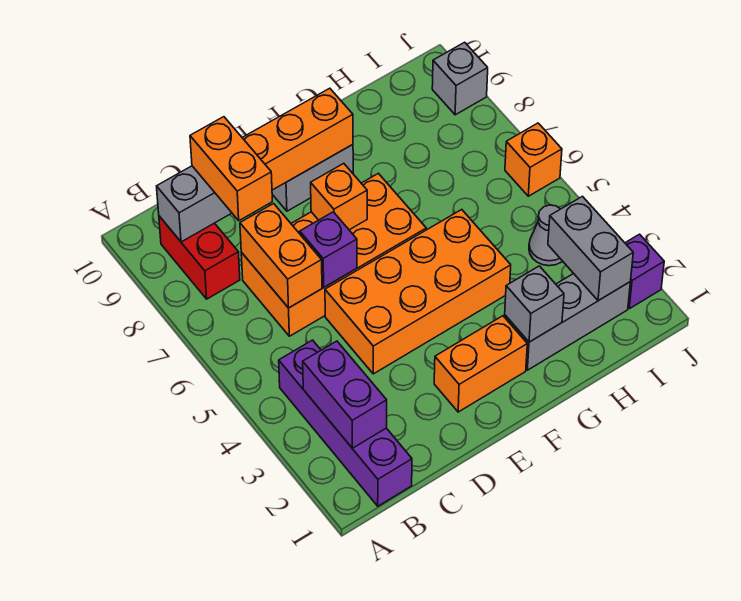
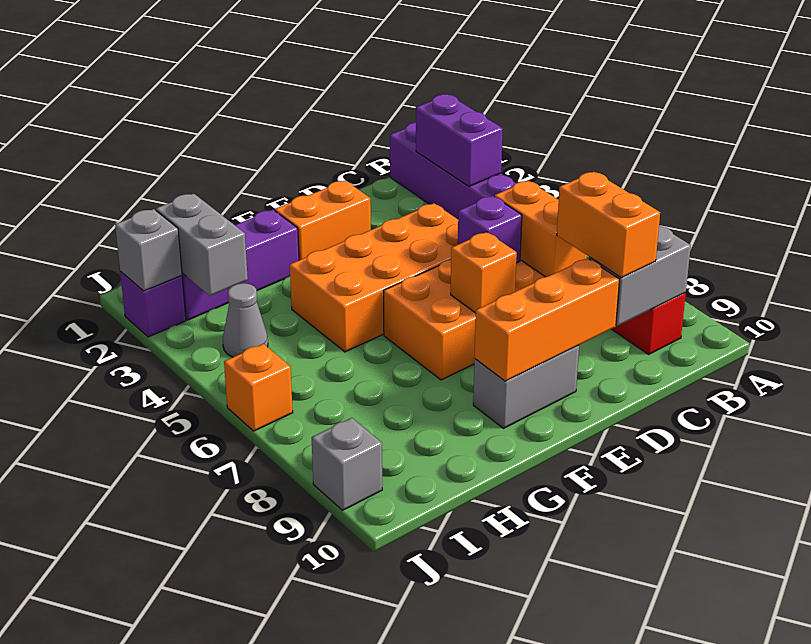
grey brick G2:I2 level 1 -> purple brick G2:I2 level 1
grey brick G2 level 2 -> grey brick J2 level 2

